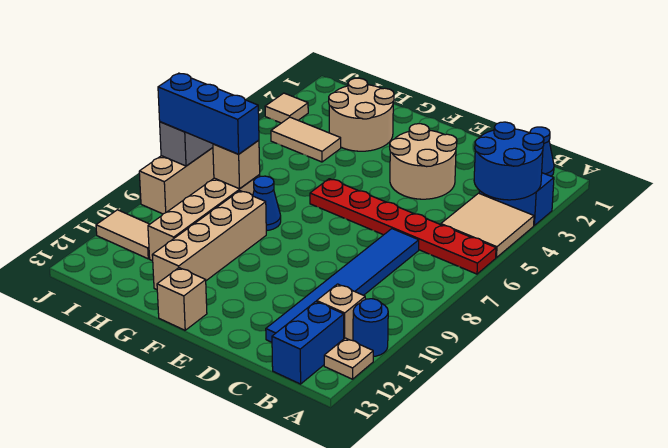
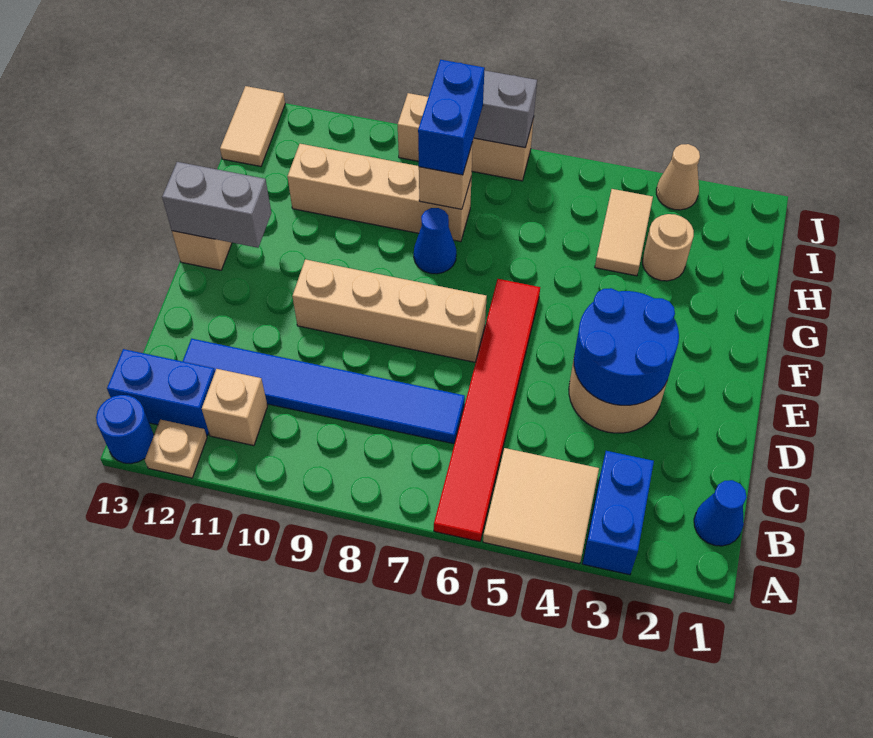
blue round brick A3:B4 level 2 -> blue round brick D3:E4 level 2
red plate A6:F6 level 1 -> red tile A6:F6 level 1
blue round brick A11 level 1 -> blue round brick A13 level 1
none -> grey brick F12:F13 level 2
tan round brick G2:H3 level 1 -> tan round brick H3 level 1
tan brick G9:G12 level 1 -> tan brick E7:E10 level 1
blue brick H8:J8 level 3 -> blue brick H8:I8 level 3
tan tile I11:J11 level 1 -> tan tile I13:J13 level 1
tan tile J3 level 1 -> tan cone J3 level 1

